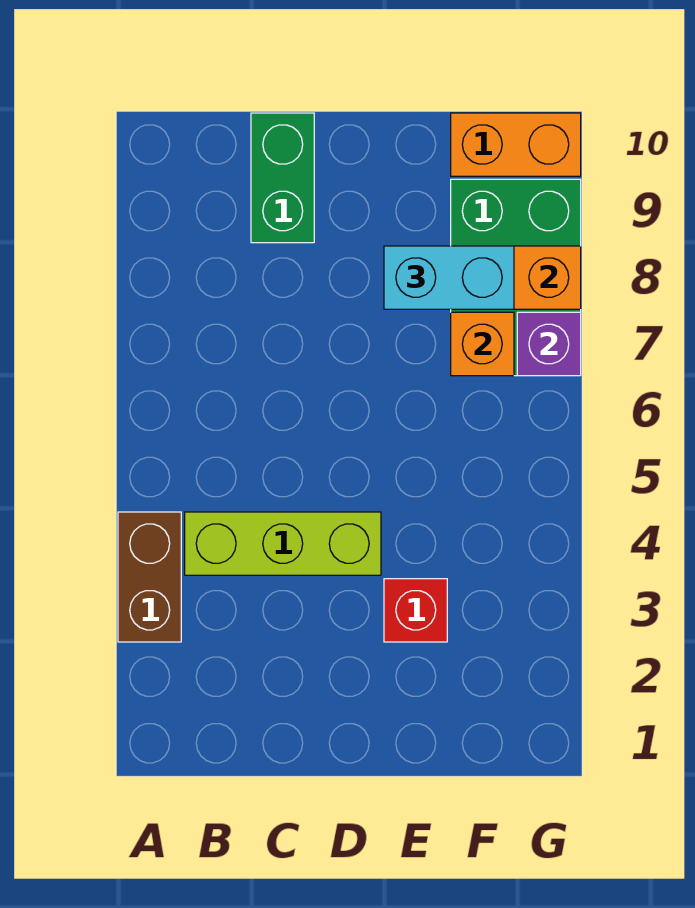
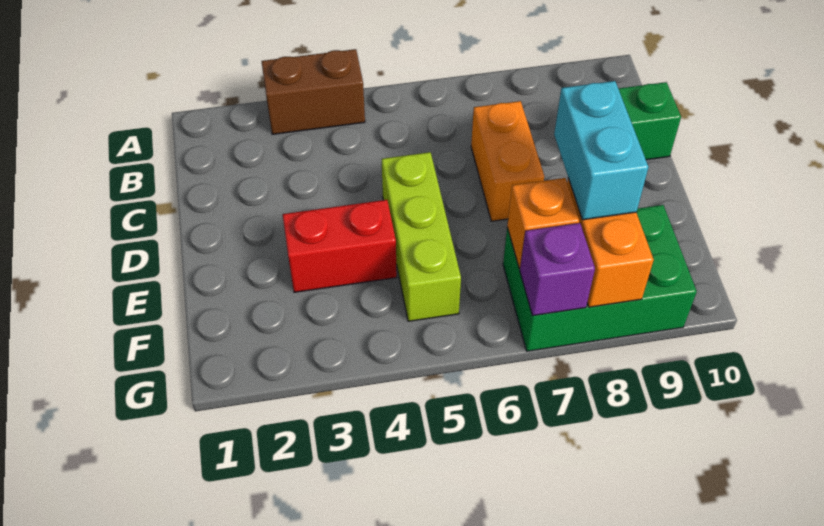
lime brick B4:D4 level 1 -> lime brick D5:F5 level 1
red brick E3 level 1 -> red brick E3:E4 level 1
orange brick F10:G10 level 1 -> orange brick C7:D7 level 1

